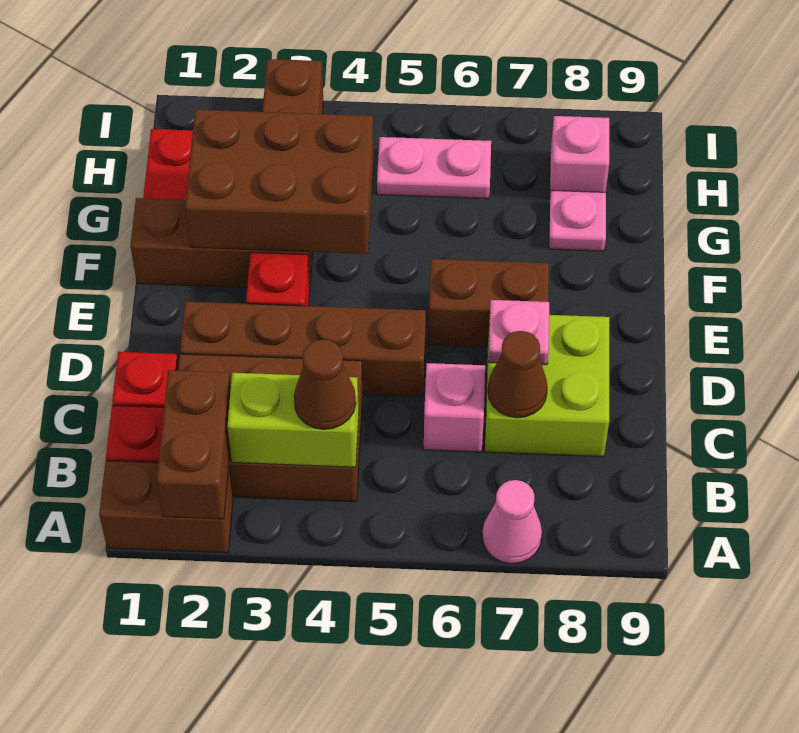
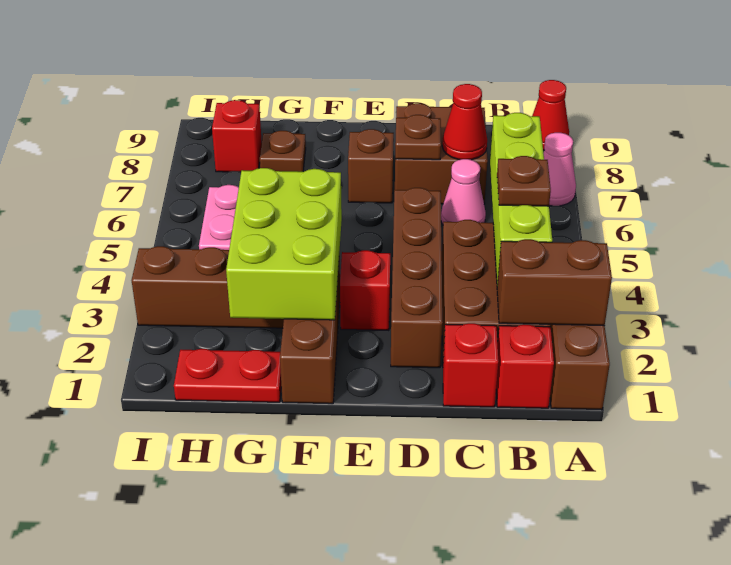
none -> red cone A9 level 1
lime brick B3:B4 level 2 -> lime brick B3:B6 level 2
brown cone B4 level 3 -> brown plate B4 level 3
pink brick C6 level 1 -> pink cone C6 level 1
lime brick C7:D8 level 1 -> brown brick C7:D8 level 1
brown cone C7 level 2 -> red cone C7 level 2
pink plate D7 level 2 -> brown plate D7 level 2
brown brick E6:E7 level 1 -> brown brick E7 level 1
brown brick F2:G4 level 2 -> lime brick F2:G4 level 2
pink plate G8 level 1 -> brown plate G8 level 1
pink brick H8 level 1 -> red brick H8 level 1

